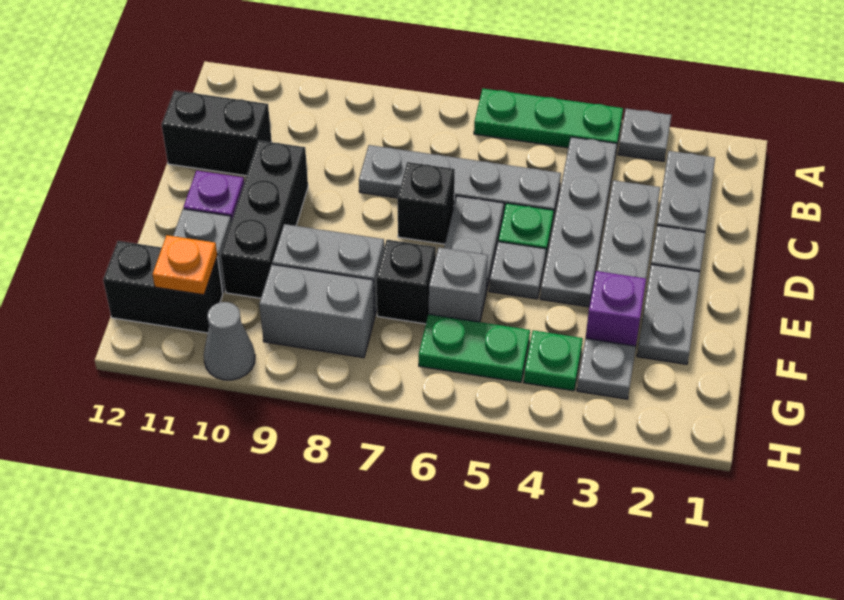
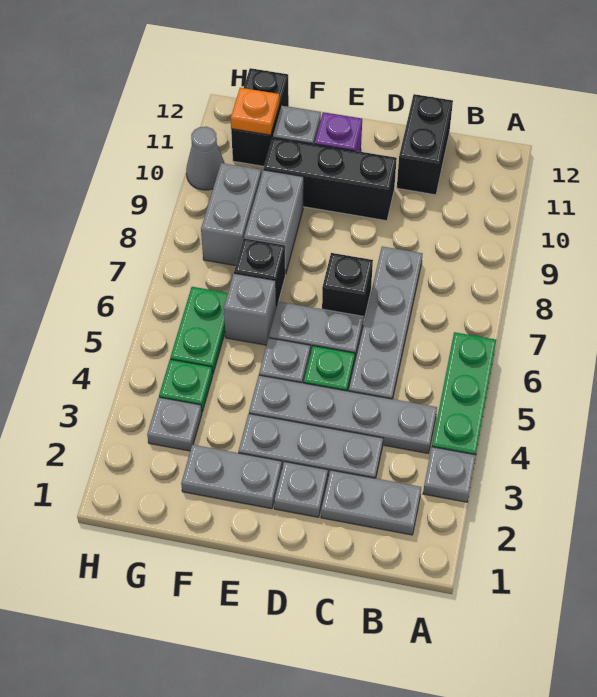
purple brick F3 level 1 -> none

